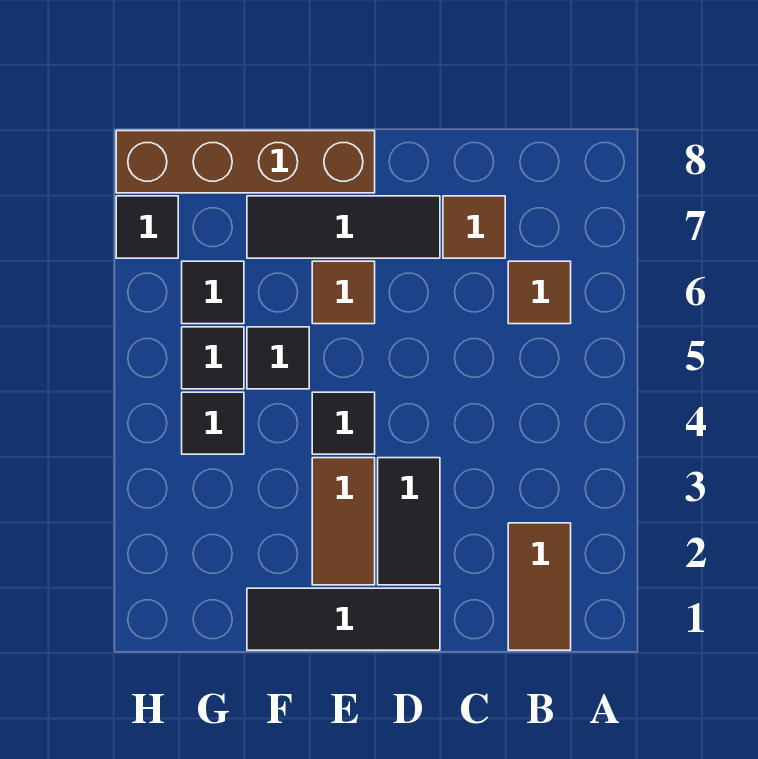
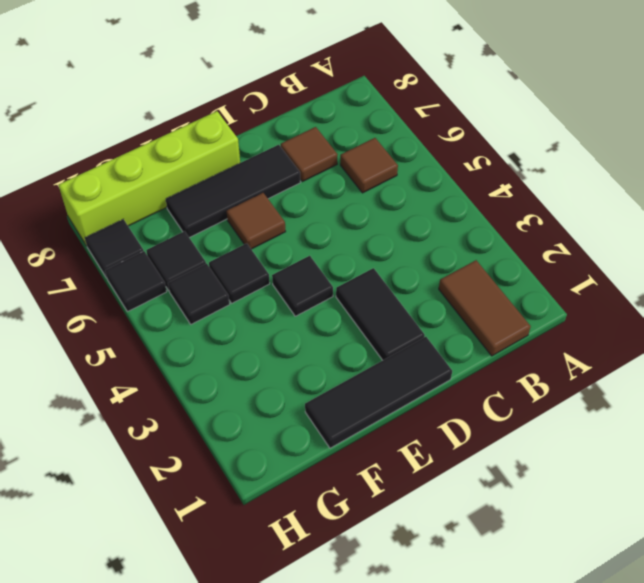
brown tile E2:E3 level 1 -> none
brown brick E8:H8 level 1 -> lime brick E8:H8 level 1
black tile G4 level 1 -> black tile H6 level 1

